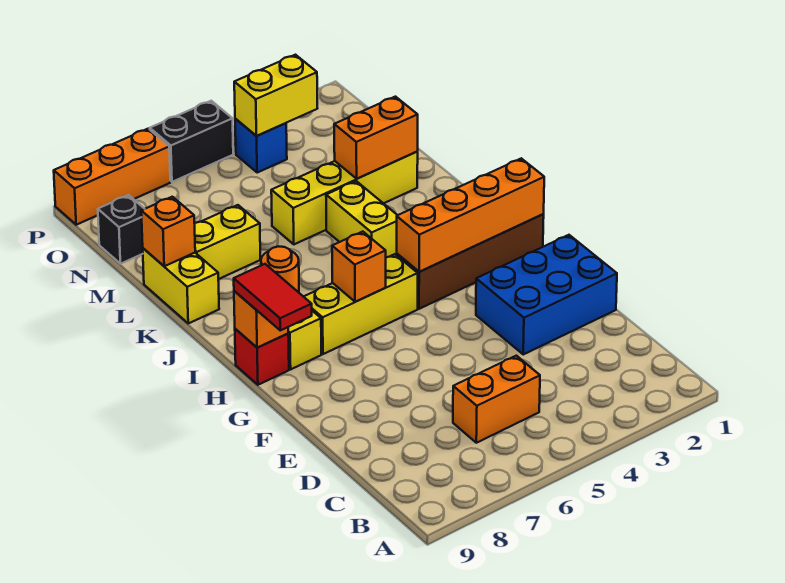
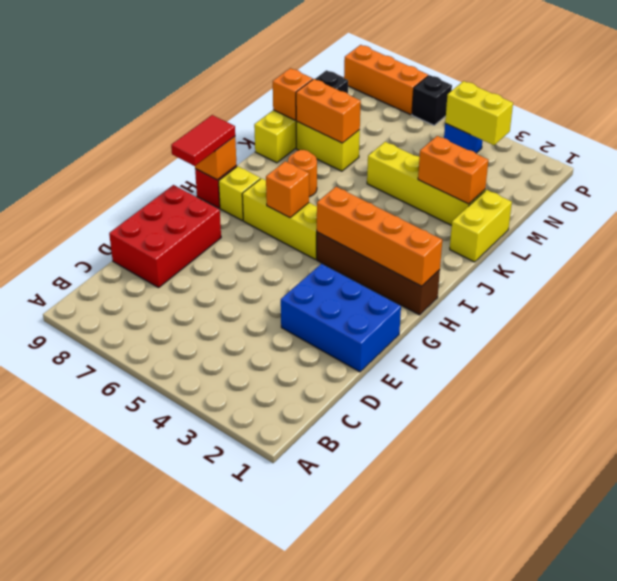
orange brick C5:C6 level 1 -> orange brick L7:L8 level 2
none -> red brick D8:F9 level 1
yellow brick J4:K4 level 1 -> yellow brick K1:L1 level 1
black brick P5:P6 level 1 -> black brick P6 level 1

